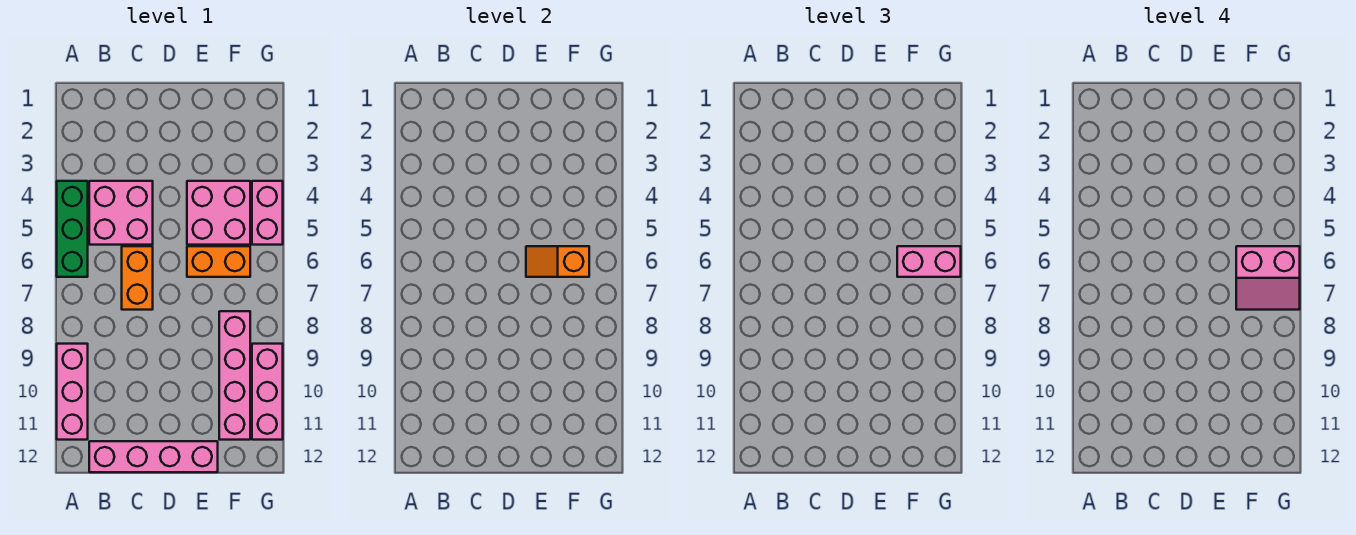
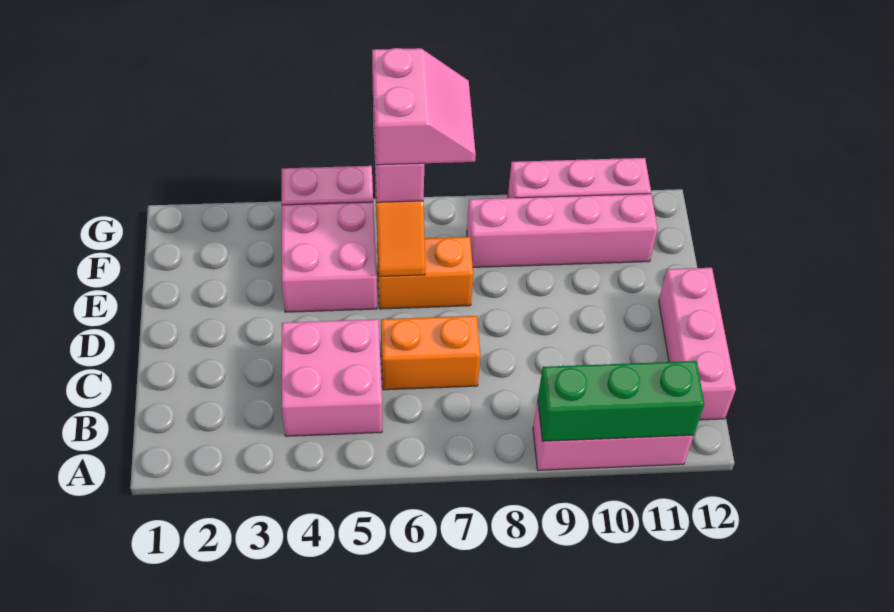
green brick A4:A6 level 1 -> green brick A9:A11 level 2
pink brick B12:E12 level 1 -> pink brick B12:D12 level 1
orange brick E6:F6 level 1 -> orange brick E6:E7 level 1

